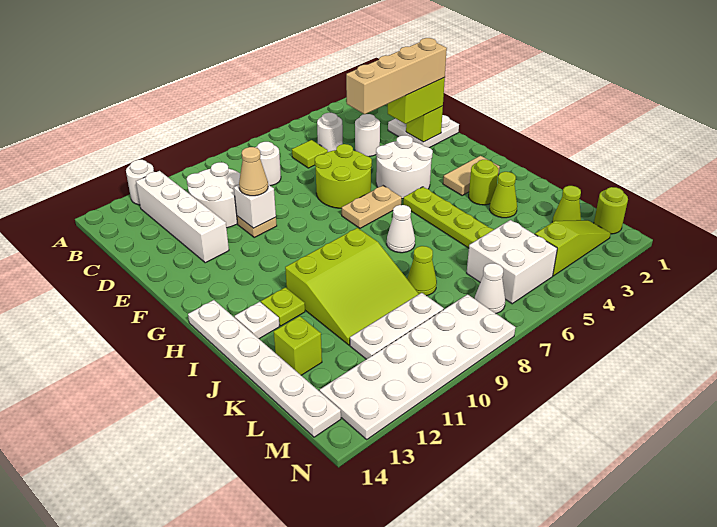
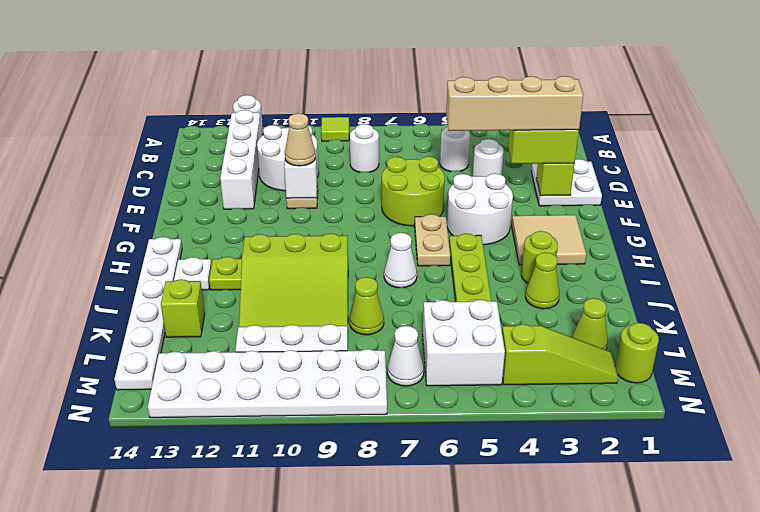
lime tile C6 level 1 -> lime tile A9 level 1
tan plate G6:G7 level 1 -> tan plate G6:H6 level 1
tan tile H2:H3 level 1 -> tan tile G2:H3 level 1

